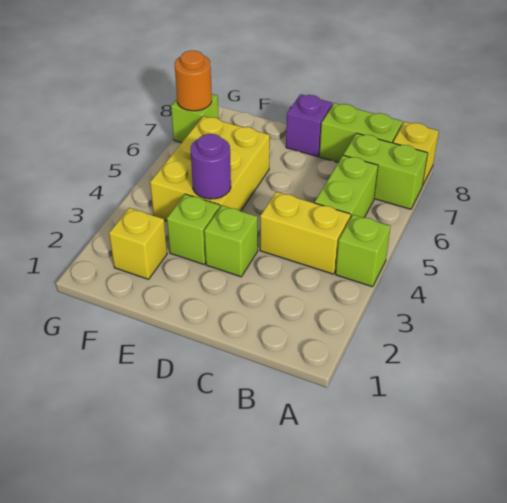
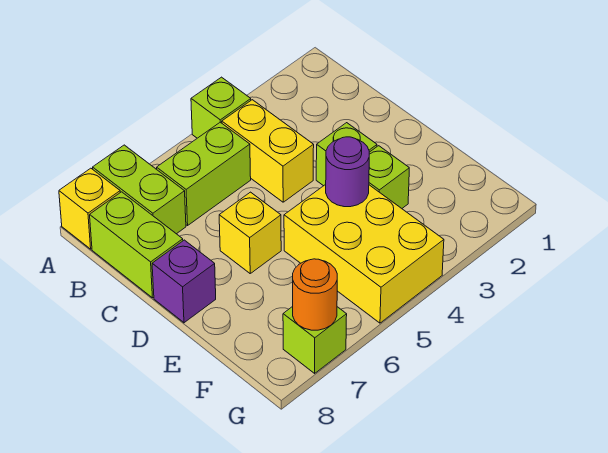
yellow brick E4:F6 level 1 -> yellow brick E4:G5 level 1
yellow brick F2 level 1 -> yellow brick D6 level 1

